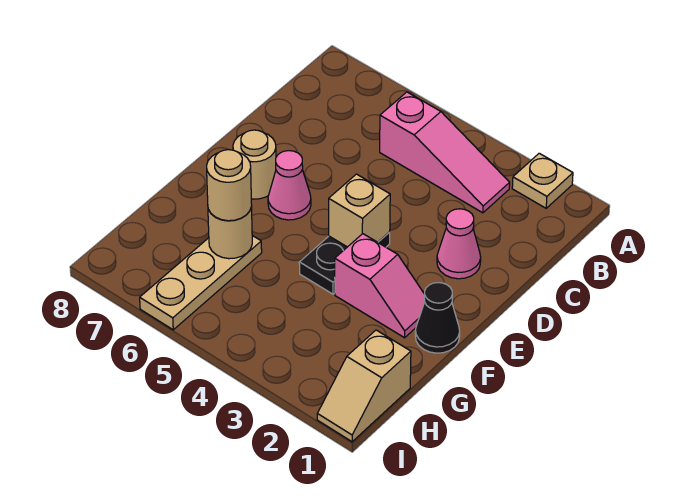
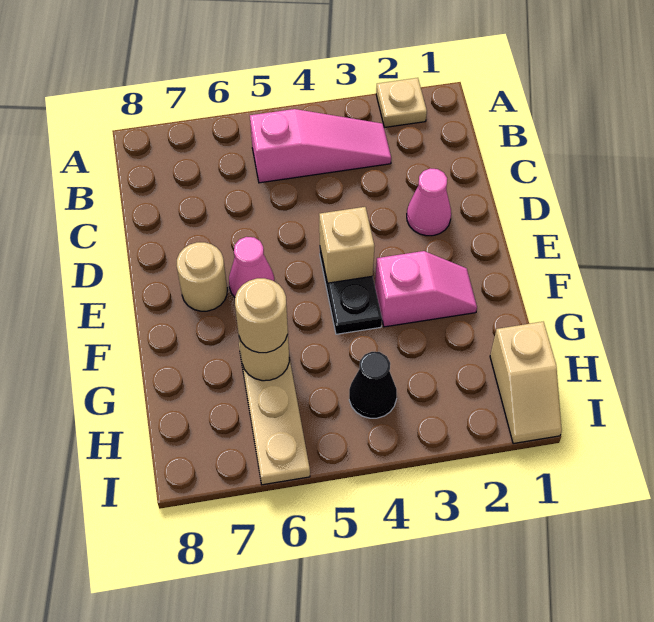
black cone F1 level 1 -> black cone H4 level 1

